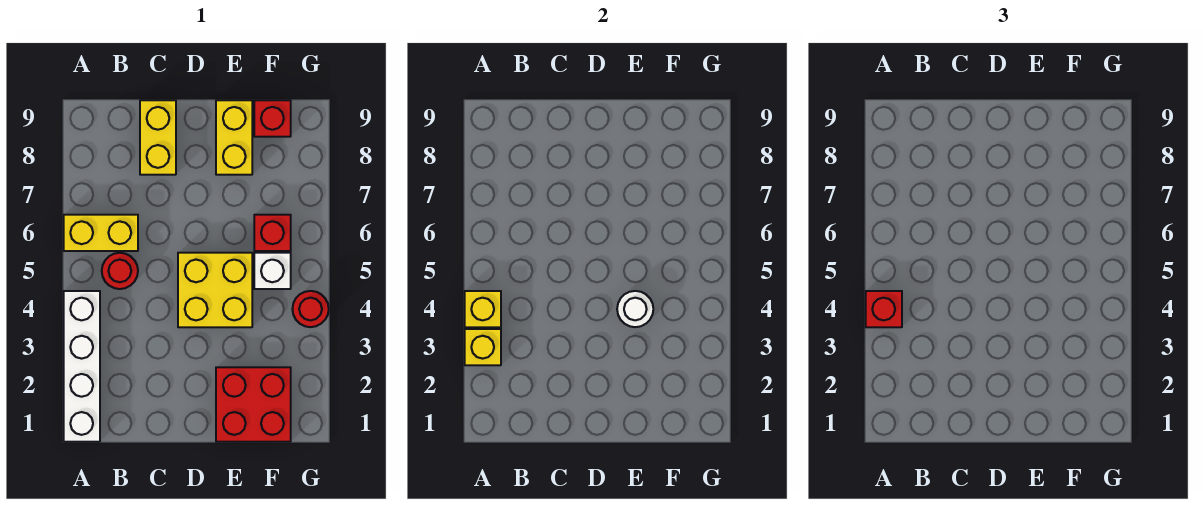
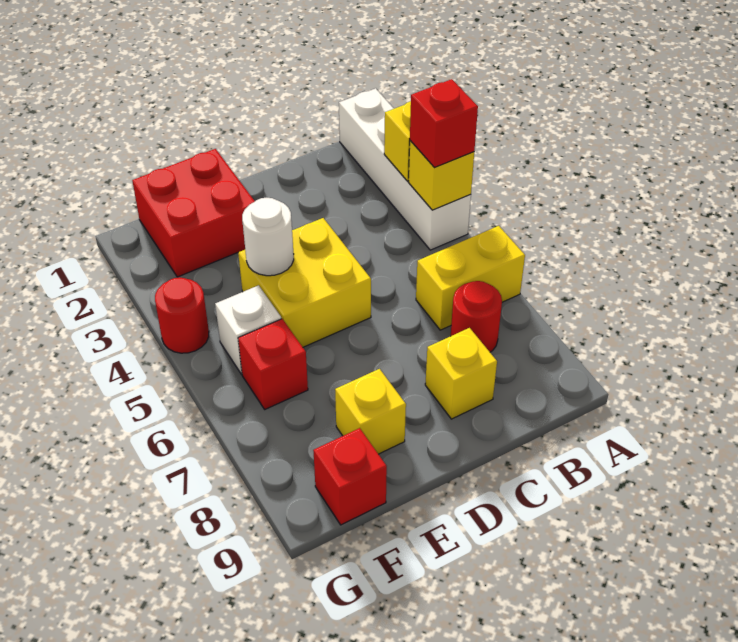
red round brick B5 level 1 -> red round brick B7 level 1
yellow brick C8:C9 level 1 -> yellow brick C8 level 1
yellow brick E8:E9 level 1 -> yellow brick E8 level 1

